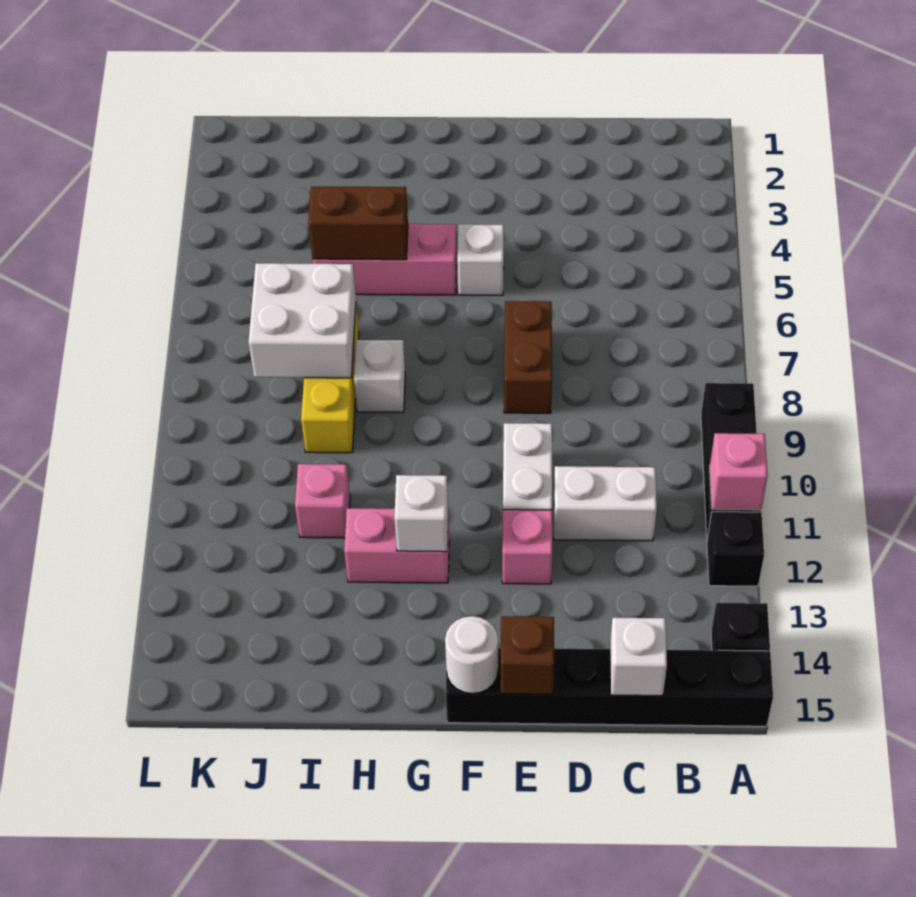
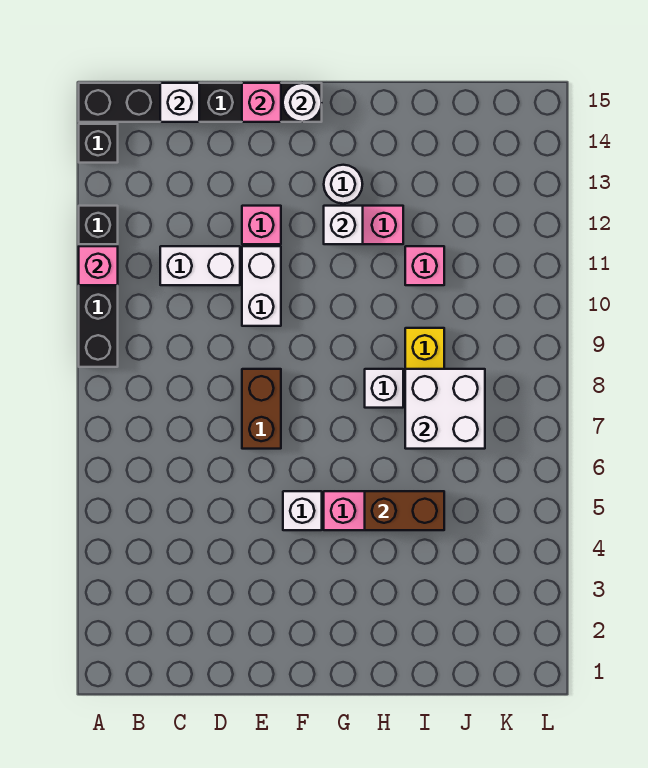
brown brick E15 level 2 -> pink brick E15 level 2
none -> white round brick G13 level 1

